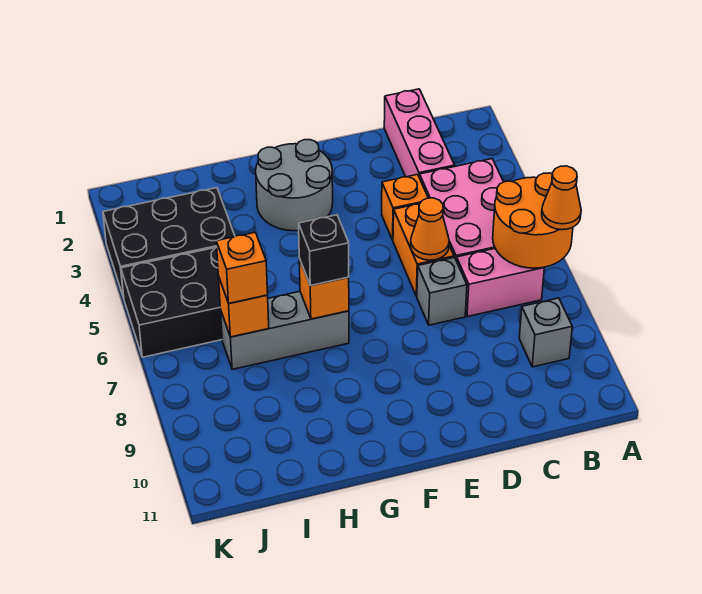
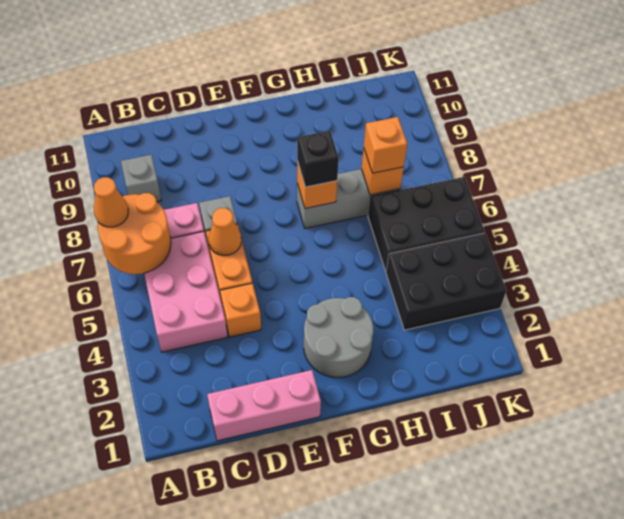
pink brick C1:C3 level 1 -> pink brick C1:E1 level 1

